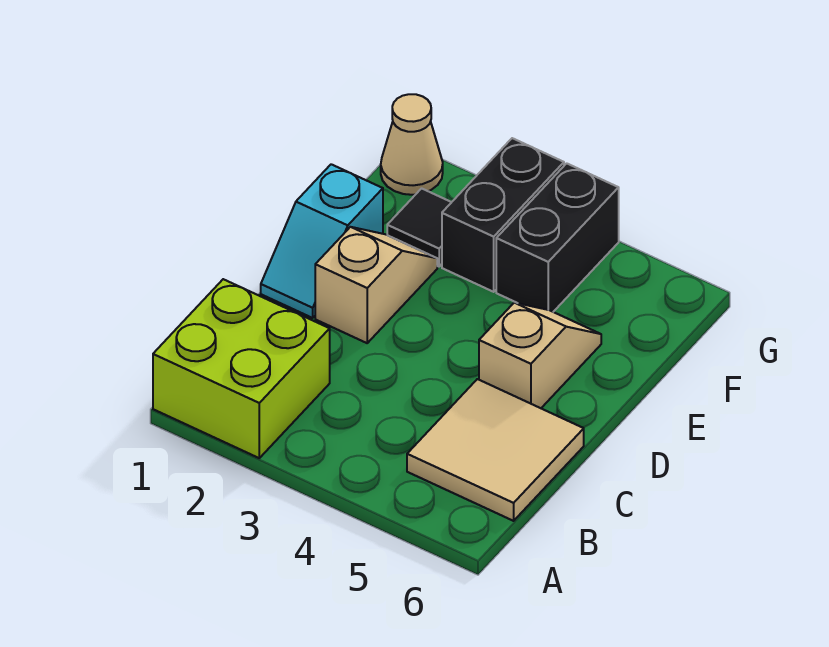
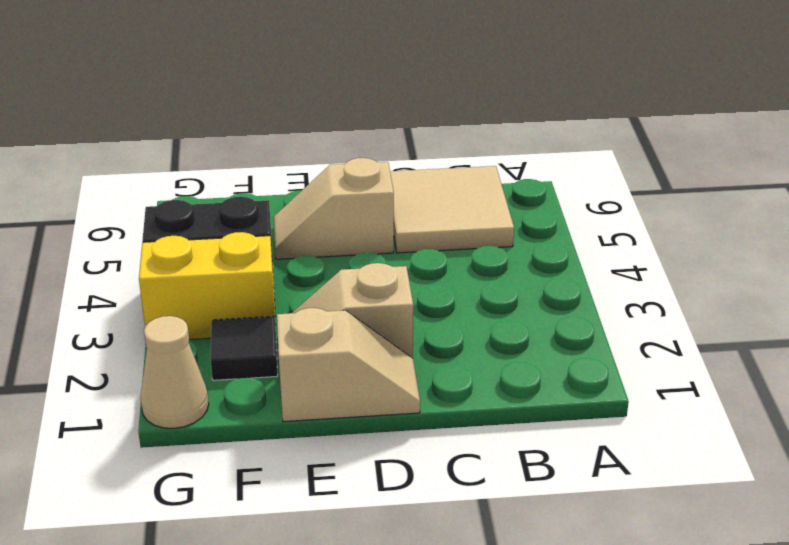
lime brick A1:B2 level 1 -> none
cyan slope D1:E1 level 1 top E -> tan slope D1:E1 level 1 top E
black brick F3:G3 level 1 -> yellow brick F3:G3 level 1

